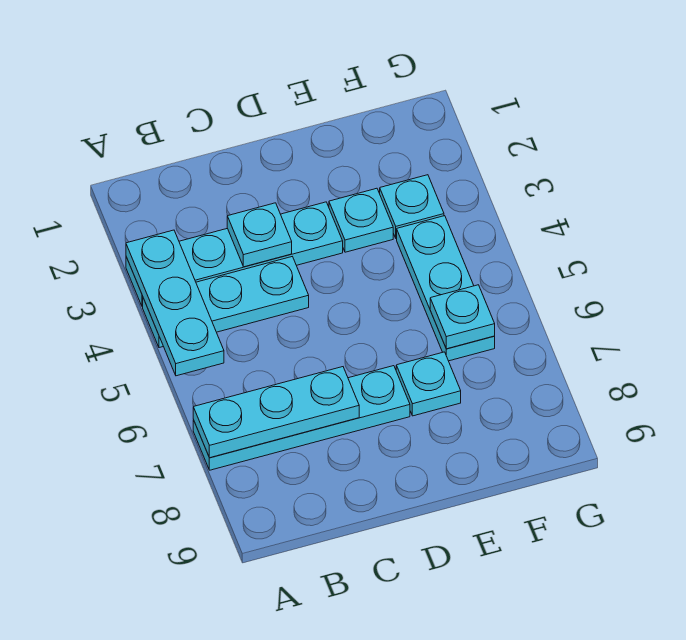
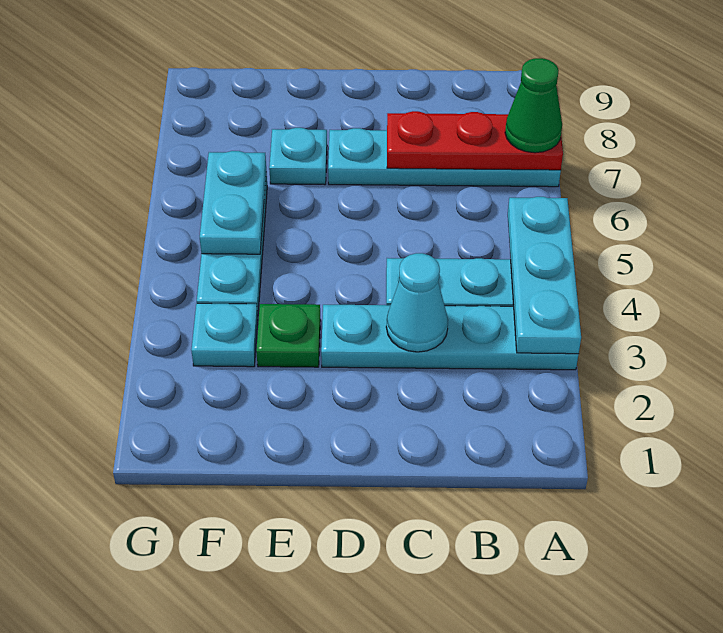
cyan plate A7:C7 level 2 -> red plate A7:C7 level 2
none -> green cone A7 level 3
cyan plate C3 level 2 -> cyan cone C3 level 2
cyan plate E3 level 1 -> green plate E3 level 1
cyan plate F6 level 2 -> cyan plate F5:F6 level 2

